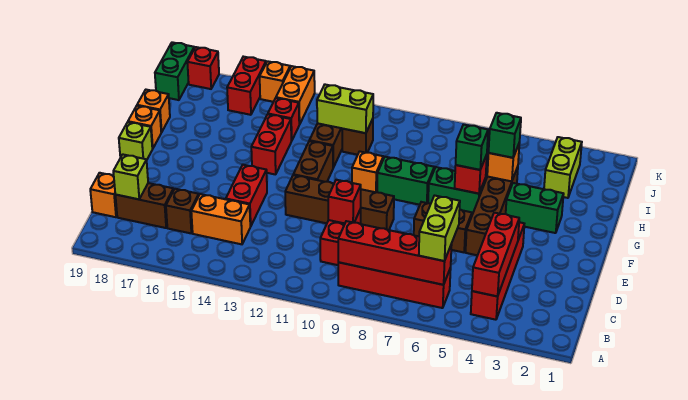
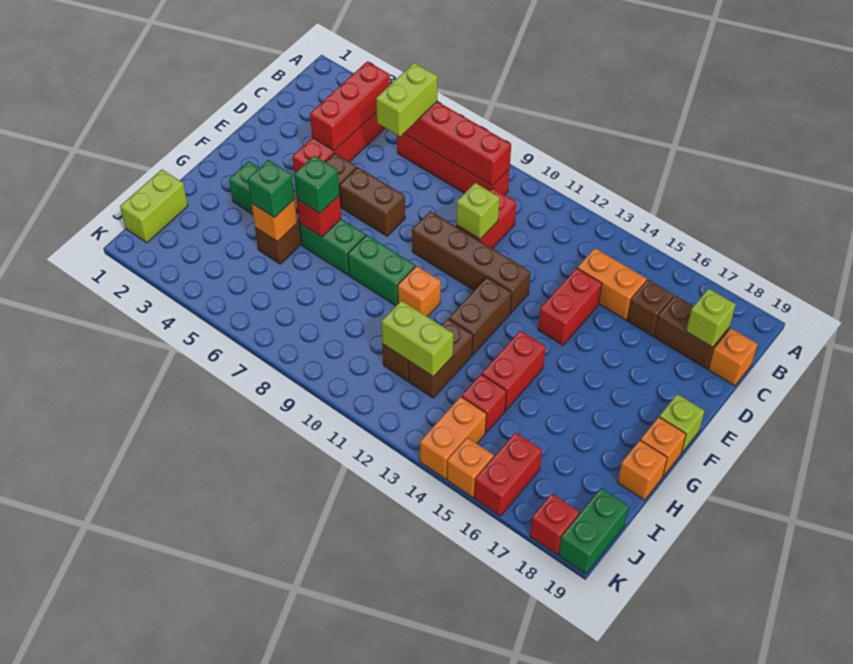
red brick D10 level 2 -> lime brick D10 level 2
lime brick I3:J3 level 1 -> lime brick I1:J1 level 1

